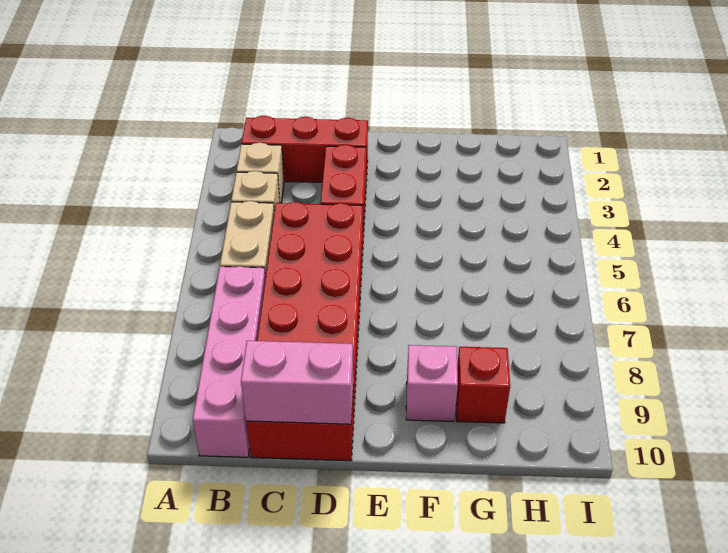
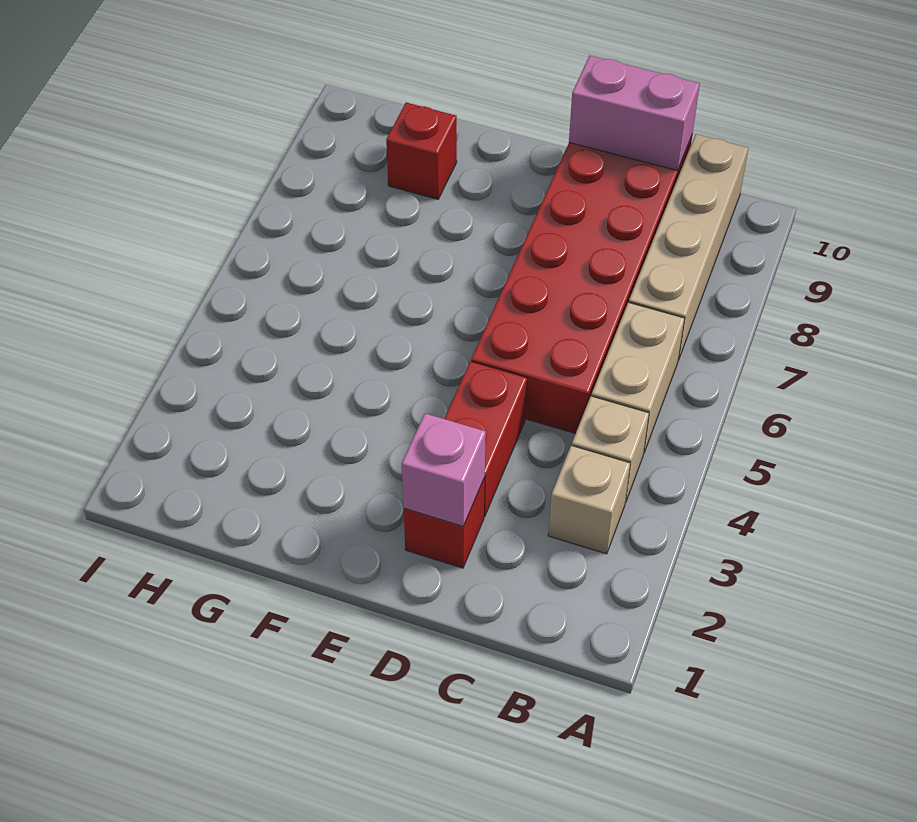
red brick B2:D2 level 1 -> red brick D2 level 1
pink brick B7:B10 level 1 -> tan brick B7:B10 level 1
pink brick F9 level 1 -> pink brick D2 level 2

